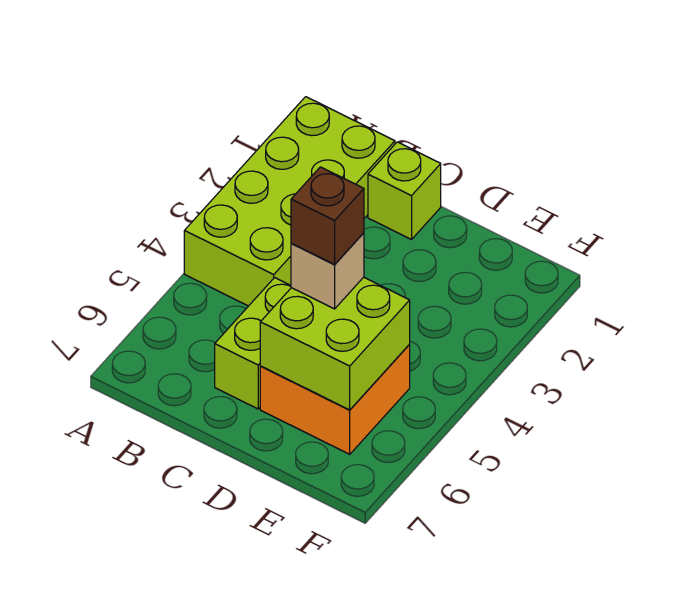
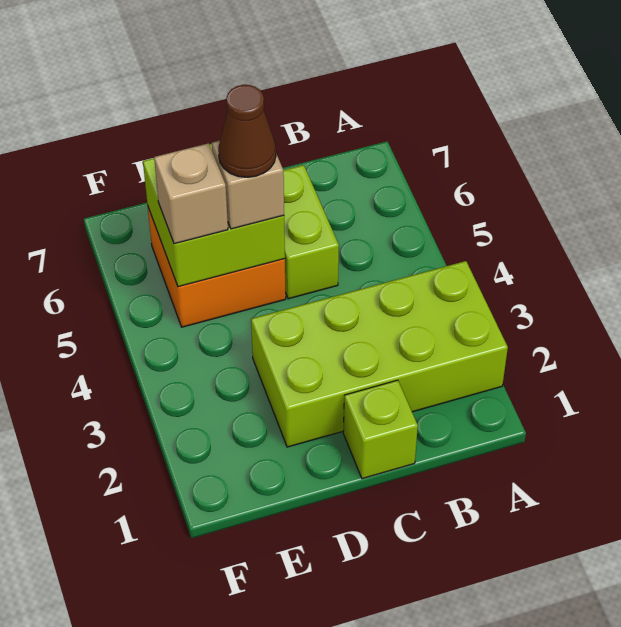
lime brick A1:B4 level 1 -> lime brick A2:D3 level 1
brown brick D5 level 4 -> brown cone D5 level 4
none -> tan brick E5 level 3

